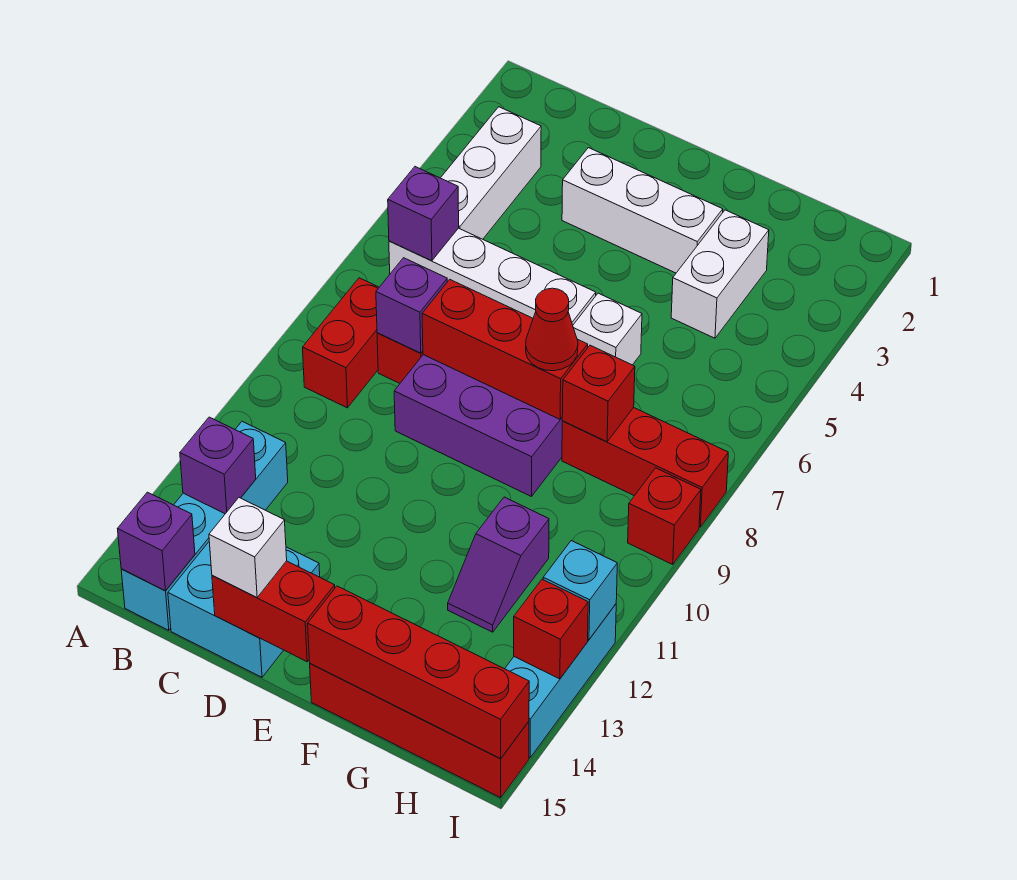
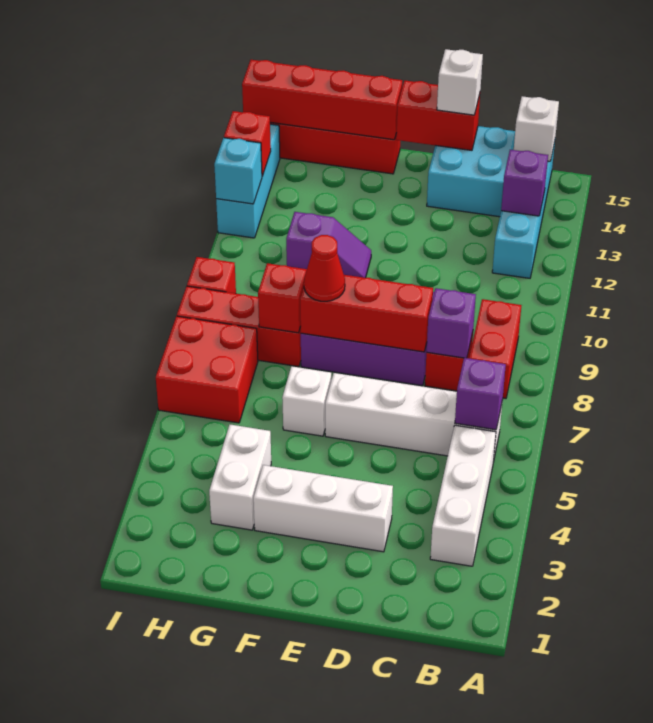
purple brick B15 level 2 -> white brick B15 level 2
purple slope G11:G12 level 1 top 11 -> purple slope F11:G11 level 1 top G
none -> red brick H6:I7 level 1

